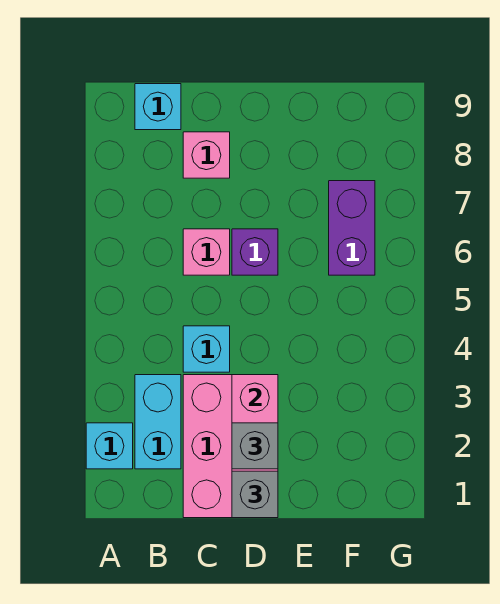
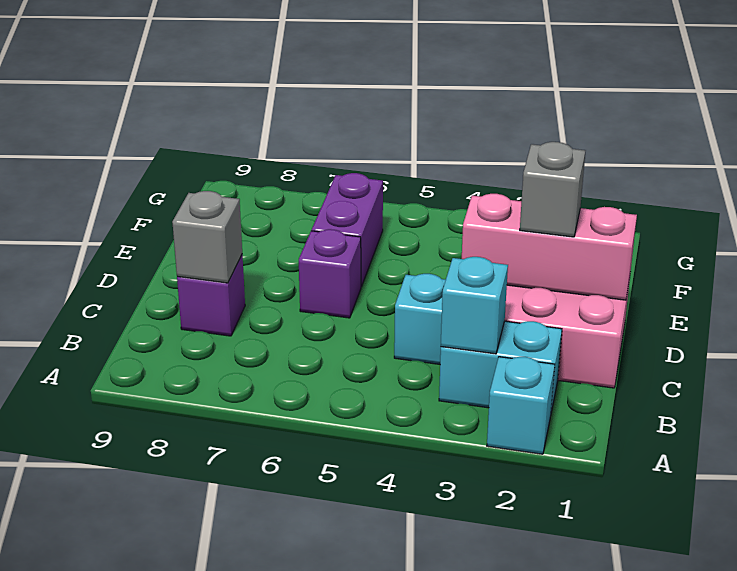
cyan brick B9 level 1 -> cyan brick B3 level 2
pink brick C6 level 1 -> none
pink brick C8 level 1 -> purple brick C8 level 1
grey brick D1 level 3 -> grey brick C8 level 2
purple brick F6:F7 level 1 -> purple brick E6:F6 level 1

